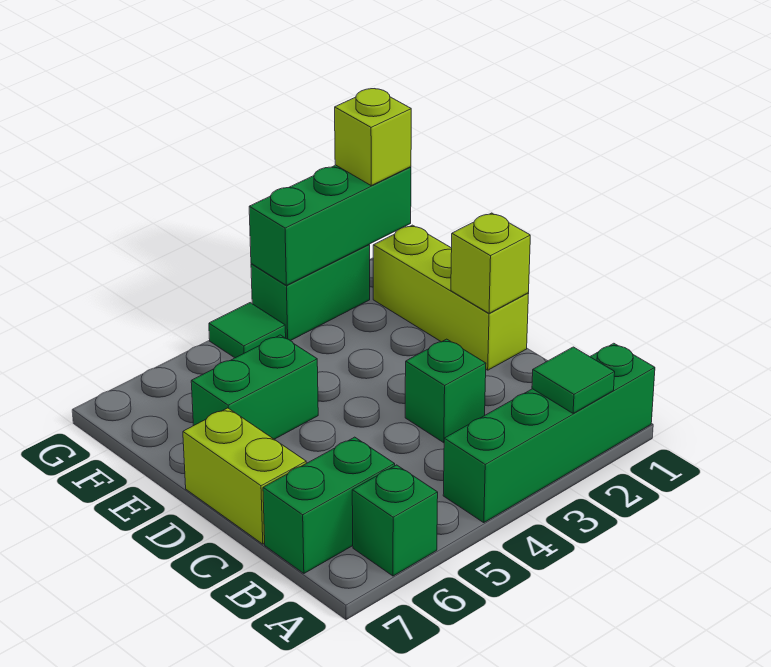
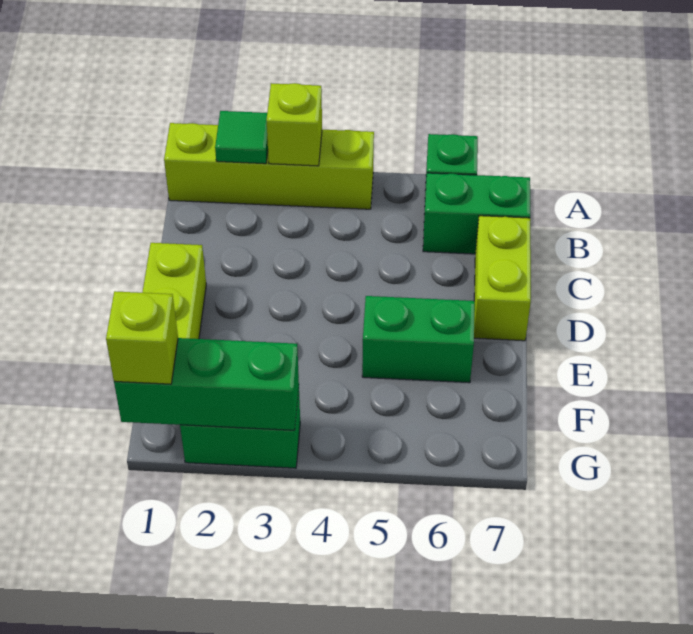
green brick A1:A4 level 1 -> lime brick A1:A4 level 1
green brick C3 level 1 -> none
lime brick D1 level 2 -> lime brick A3 level 2
green tile G4 level 1 -> none

